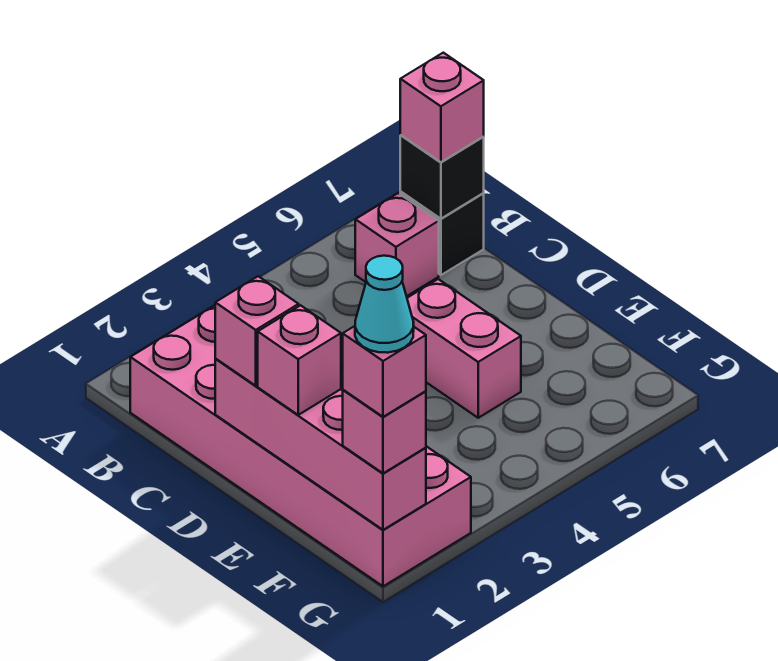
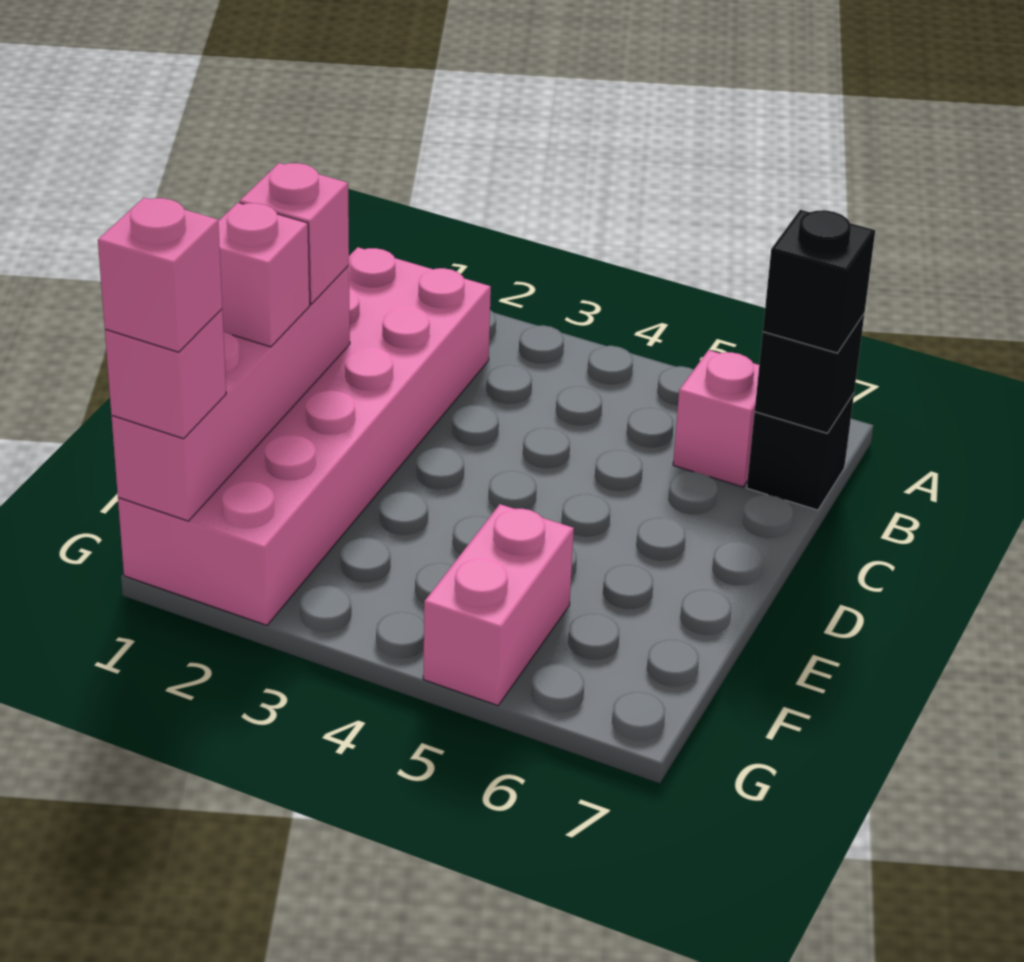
pink brick B7 level 3 -> black brick B7 level 3
pink brick D5:E5 level 1 -> pink brick F5:G5 level 1
cyan cone G1 level 5 -> none

